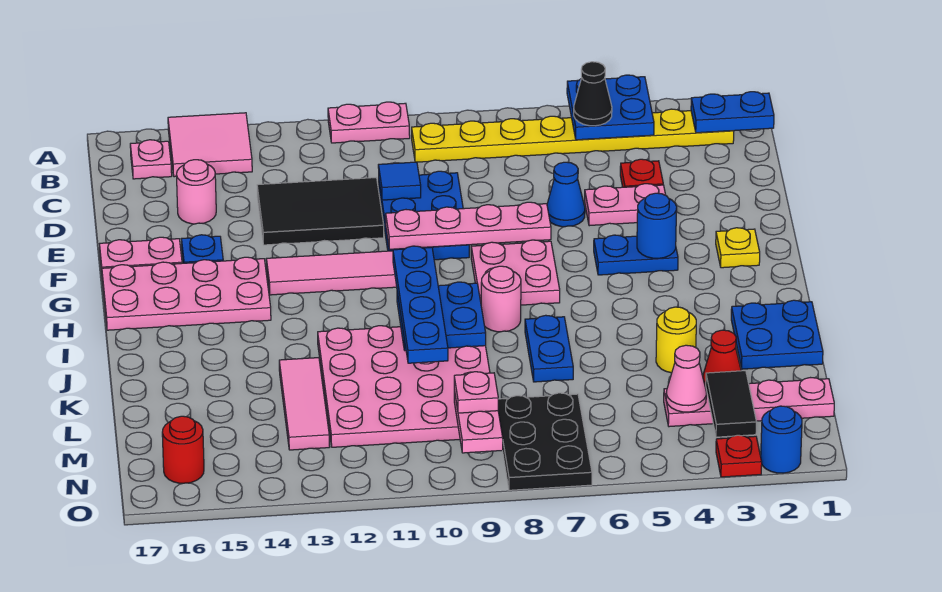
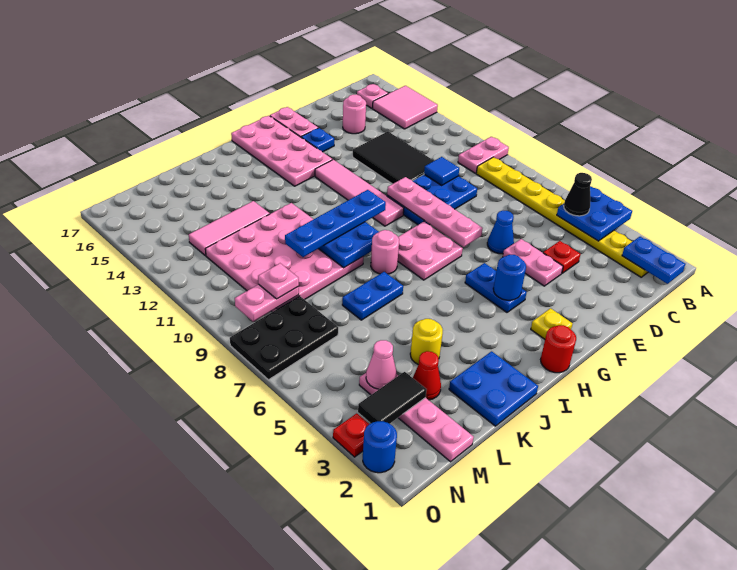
pink plate A10:A11 level 1 -> pink plate A10:B10 level 1
red round brick N16 level 1 -> red round brick H1 level 1

